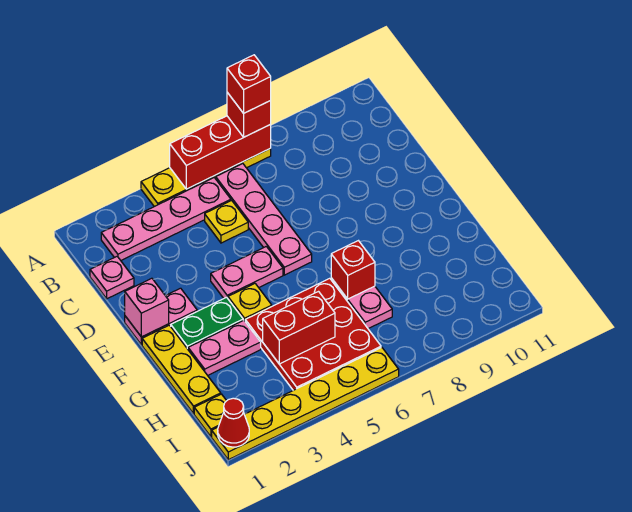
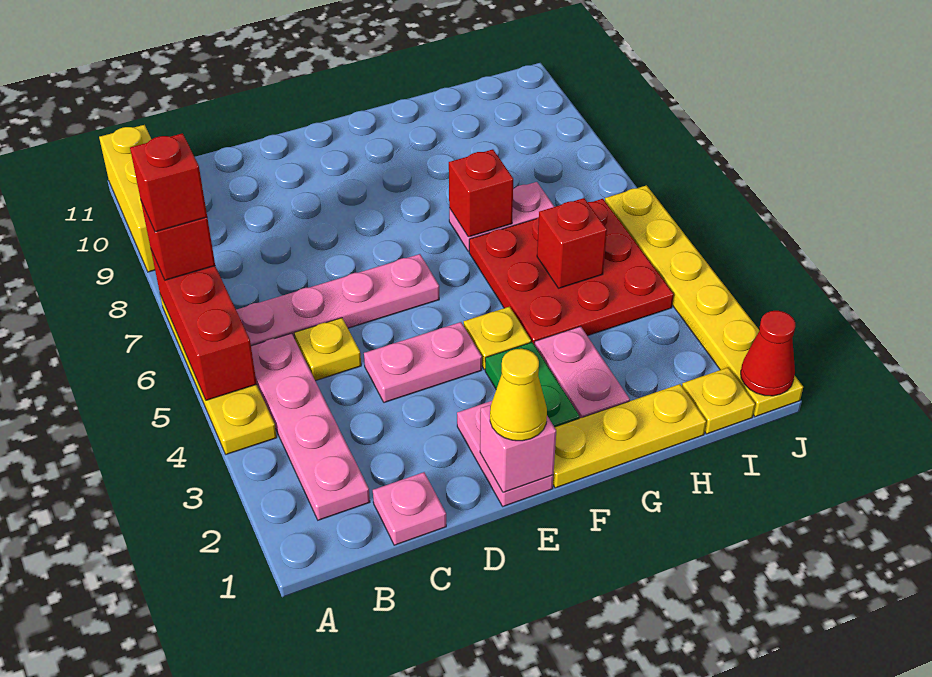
none -> yellow brick A9:A11 level 1
none -> yellow cone E1 level 3
pink plate E4:E5 level 1 -> pink plate D4:E4 level 1
red brick H4:H5 level 2 -> red brick H5 level 2

